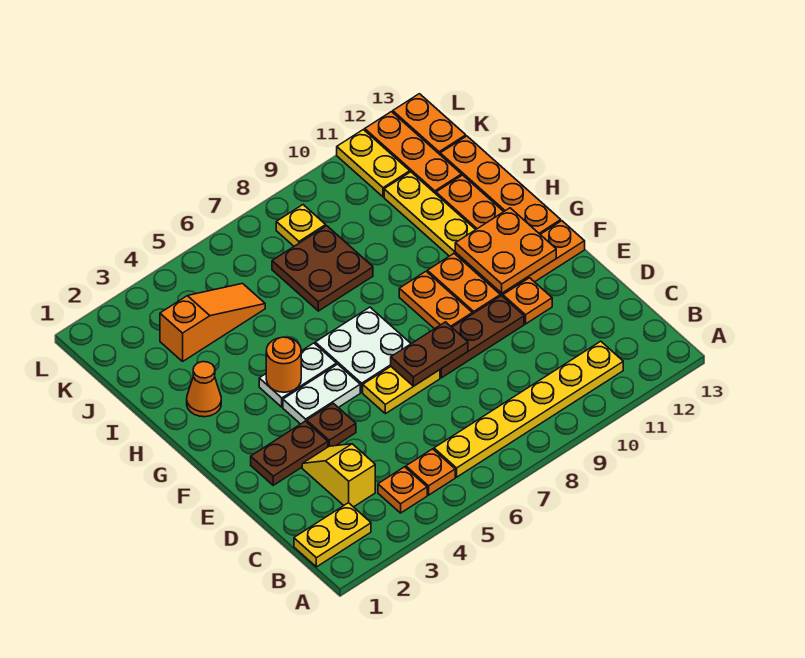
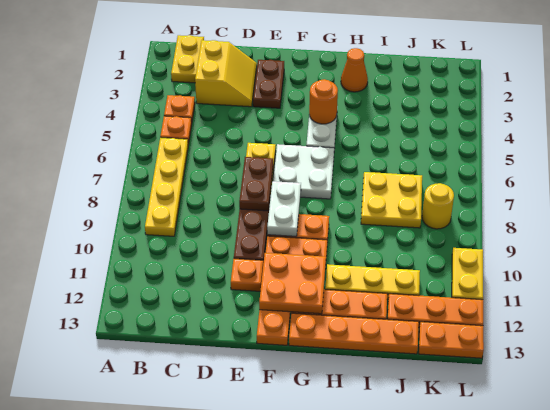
yellow plate B6:B11 level 1 -> yellow plate B6:B9 level 1
yellow slope C3:D3 level 1 top C -> yellow slope C2:D3 level 1 top C
brown plate E4 level 1 -> none
white plate F4:F5 level 1 -> white plate F8:F9 level 2
brown plate I7:J8 level 1 -> yellow plate I7:J8 level 1
orange slope J3:J5 level 1 top 3 -> none
yellow plate K8 level 1 -> yellow round brick K8 level 1
yellow plate K11:L11 level 1 -> yellow plate L10:L11 level 1

